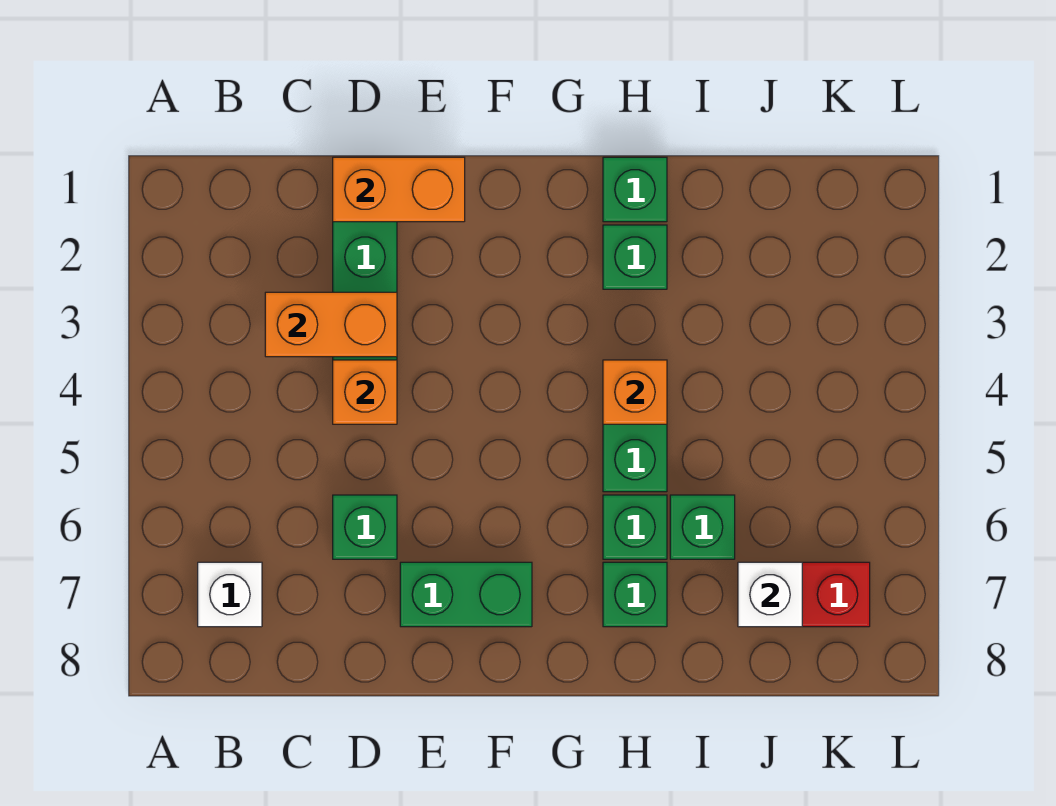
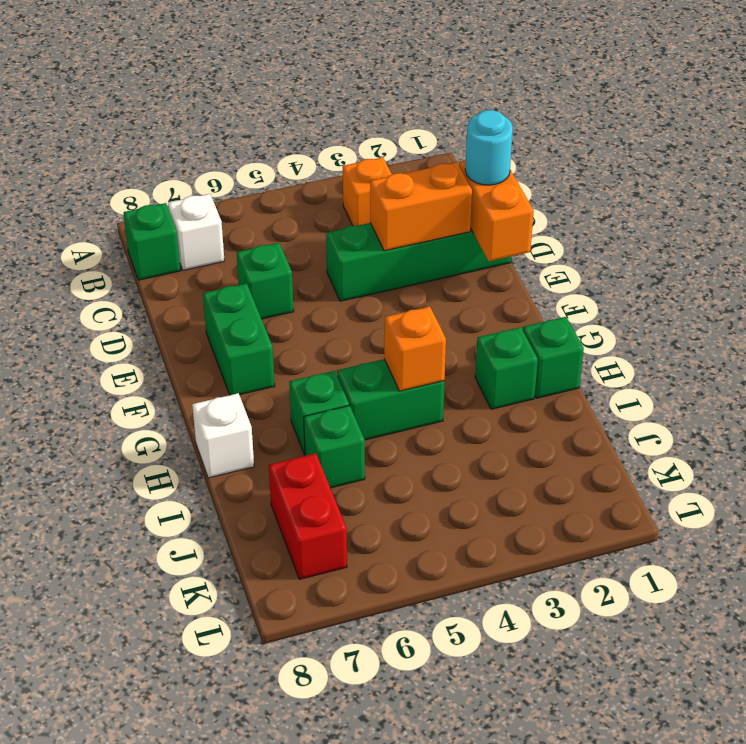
orange brick C3:D3 level 2 -> orange brick D2:D3 level 2
none -> cyan round brick D1 level 3
orange brick D4 level 2 -> orange brick B3 level 1
green brick H7 level 1 -> green brick B8 level 1
white brick J7 level 2 -> white brick H8 level 1

